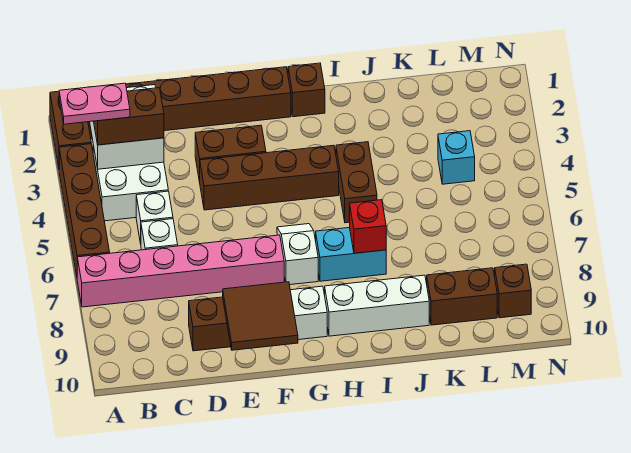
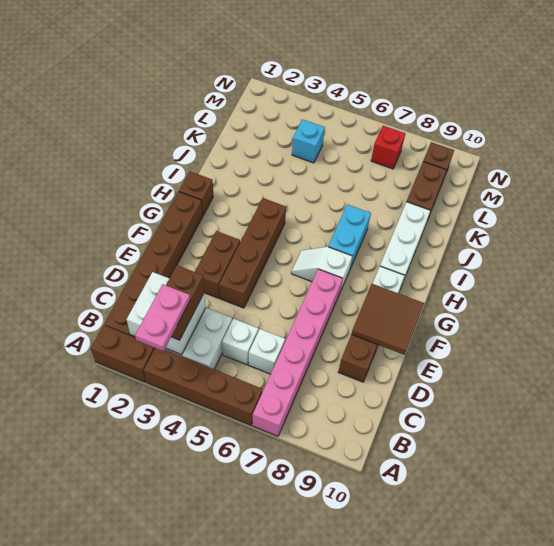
brown brick I4:I5 level 1 -> none
red brick I7 level 2 -> red brick M7 level 1

